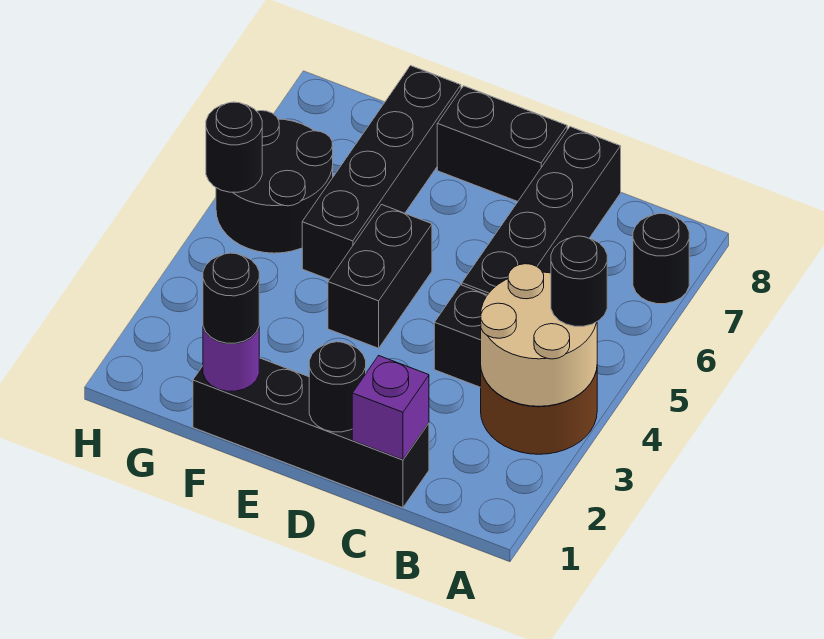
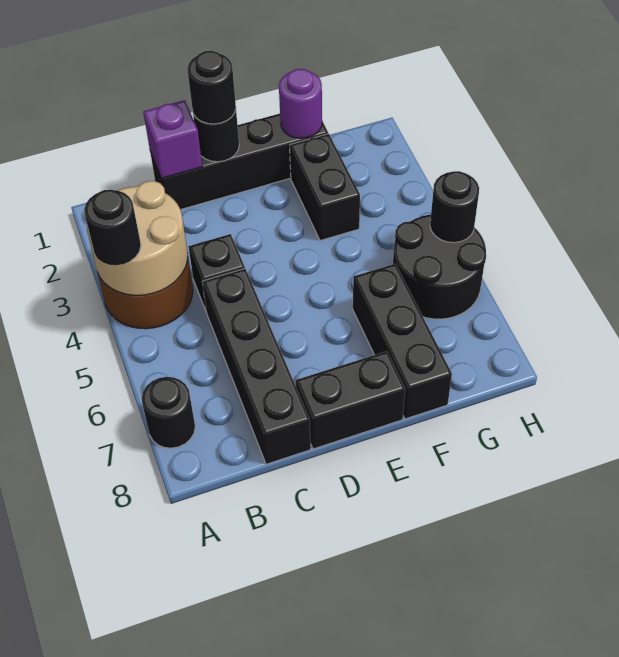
black brick E4:E5 level 1 -> black brick F2:F3 level 1
black round brick F1 level 3 -> black round brick D1 level 3
black brick F5:F8 level 1 -> black brick F6:F8 level 1

